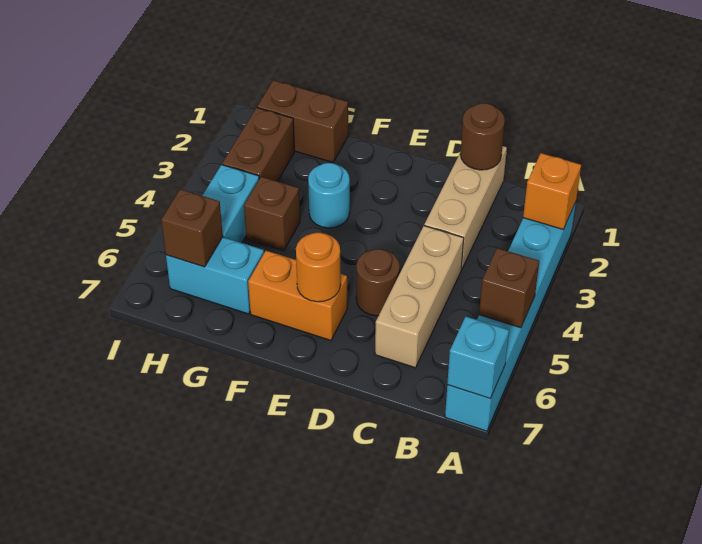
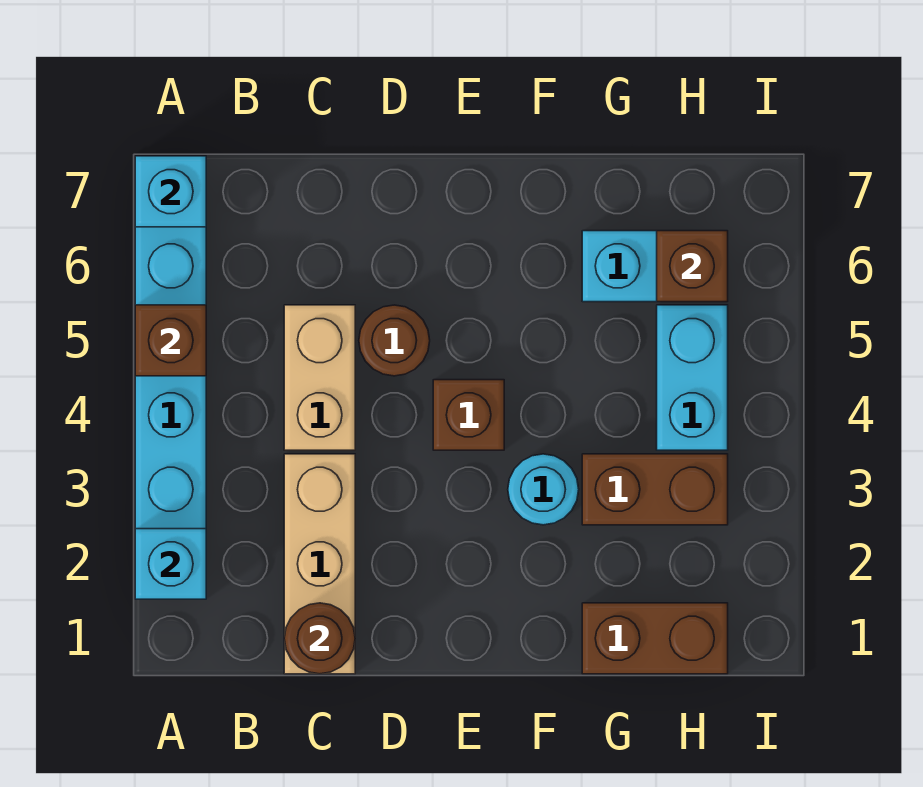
orange brick A2 level 2 -> cyan brick A2 level 2
tan brick C4:C6 level 1 -> tan brick C4:C5 level 1
orange brick E6:F6 level 1 -> none
orange round brick E6 level 2 -> none
brown brick G4 level 1 -> brown brick E4 level 1
brown brick H2:H3 level 1 -> brown brick G3:H3 level 1

